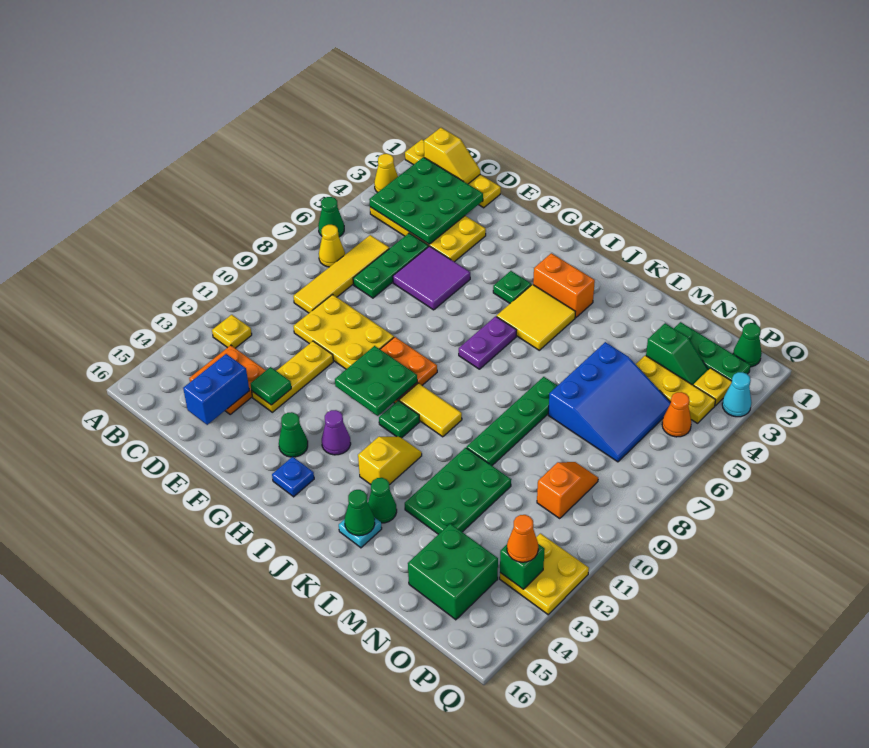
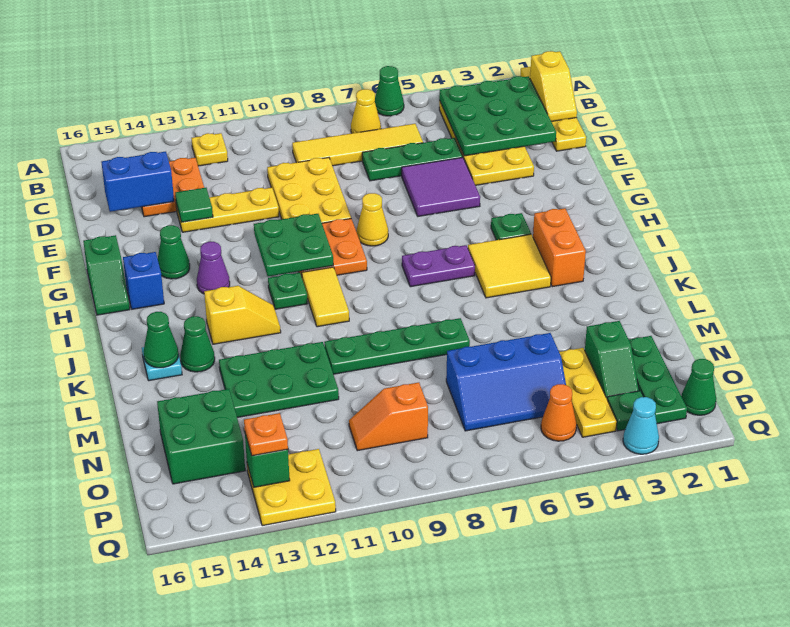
yellow cone A3 level 1 -> yellow cone G8 level 1
none -> green slope G16:H16 level 1 top G
blue plate H15 level 1 -> blue brick H15 level 1
blue slope M5:O7 level 1 top M -> blue slope N5:O7 level 1 top N
orange slope O9:O10 level 1 top 10 -> orange slope O9:O10 level 1 top 9
yellow plate P3 level 1 -> green plate P3 level 1
orange cone P13 level 3 -> orange plate P13 level 3

